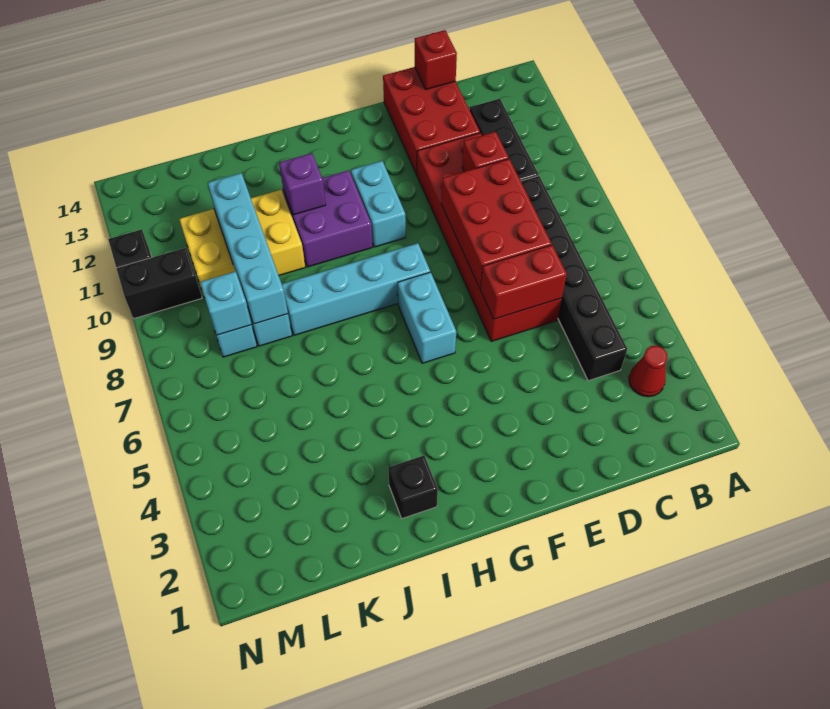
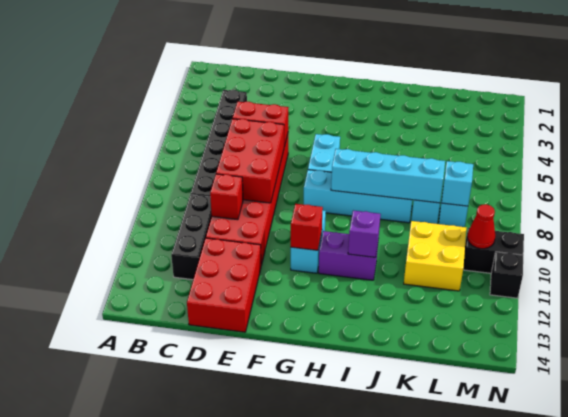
red cone B3 level 1 -> red cone M10 level 2
red brick D14 level 2 -> red brick G11 level 2
purple brick H10:I11 level 1 -> purple brick H11:I11 level 1
black brick I2 level 1 -> none
yellow brick J10:L11 level 1 -> yellow brick K10:L11 level 1
cyan brick K8:K11 level 2 -> cyan brick H8:K8 level 2

